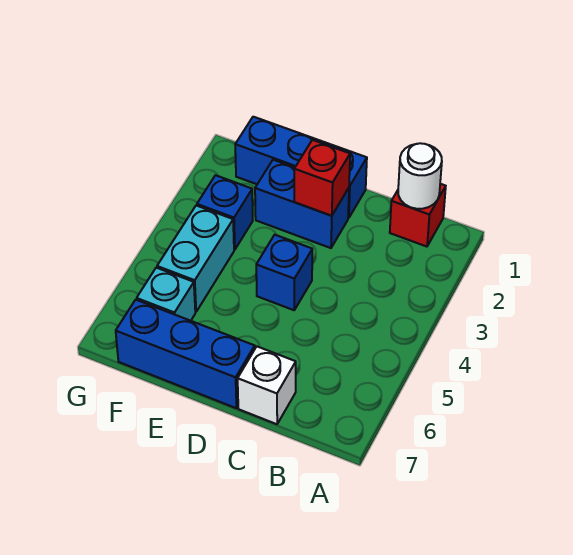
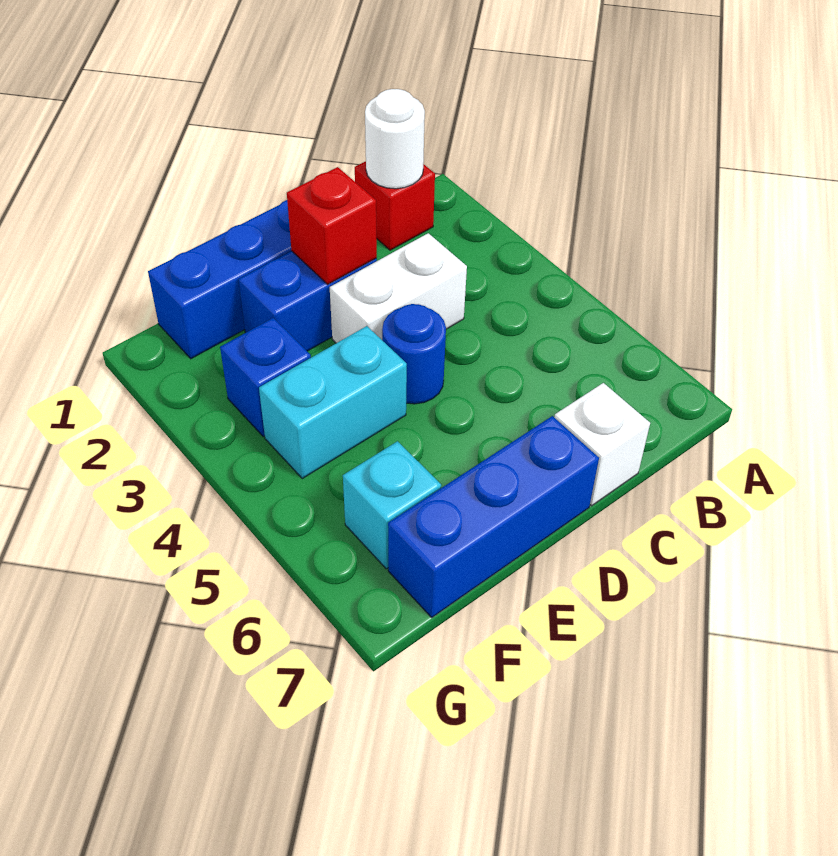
none -> white brick C3:D3 level 1
blue brick D4 level 1 -> blue round brick D4 level 1
cyan brick F4:F5 level 1 -> cyan brick E4:F4 level 1

